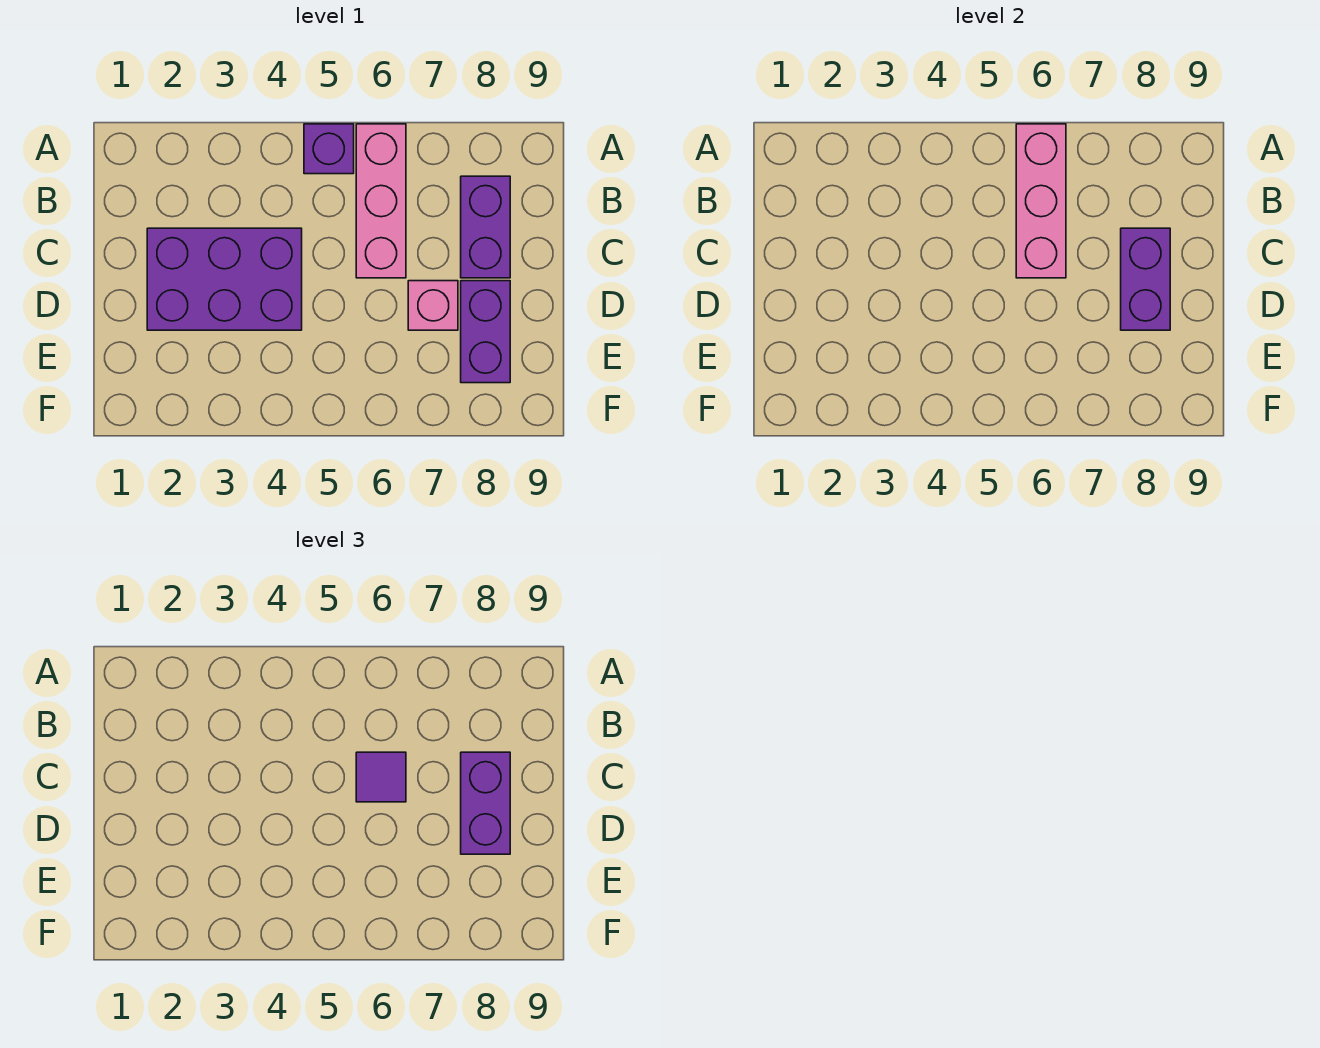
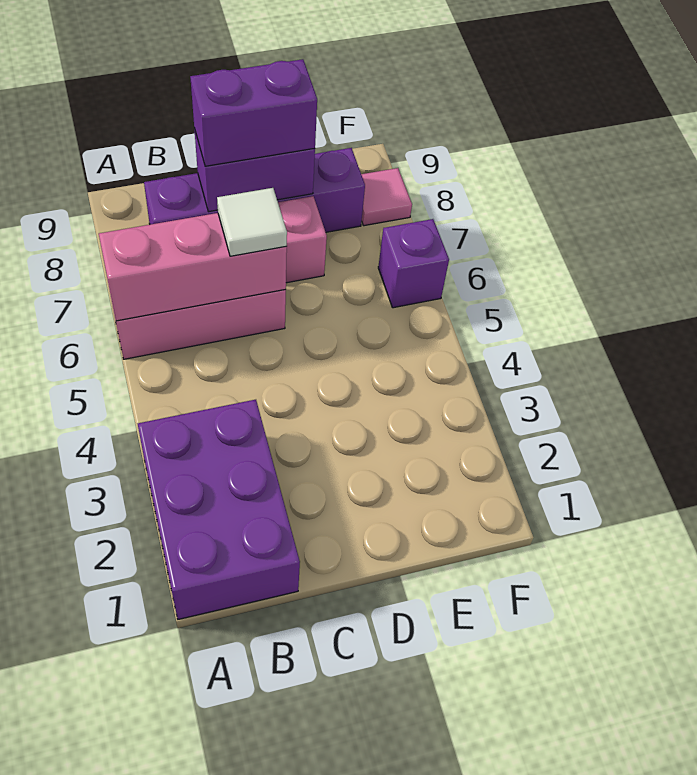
purple brick A5 level 1 -> purple brick F6 level 1
purple brick C2:D4 level 1 -> purple brick A1:B3 level 1
purple tile C6 level 3 -> white tile C6 level 3
none -> pink tile F8 level 1

